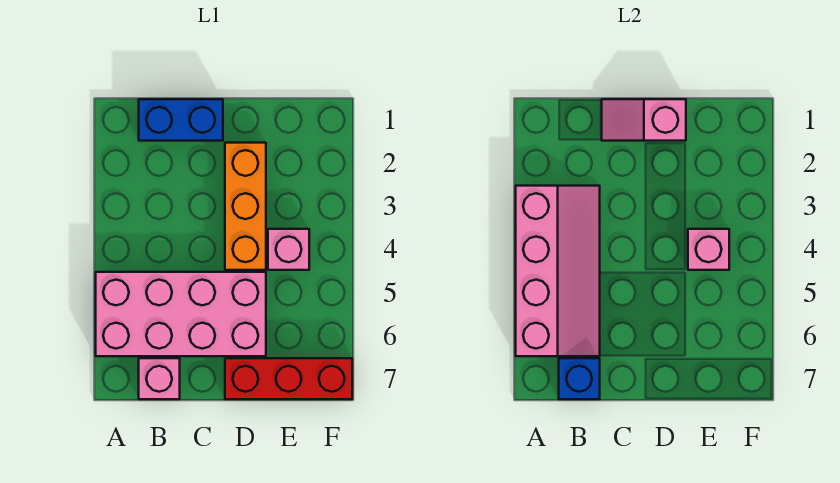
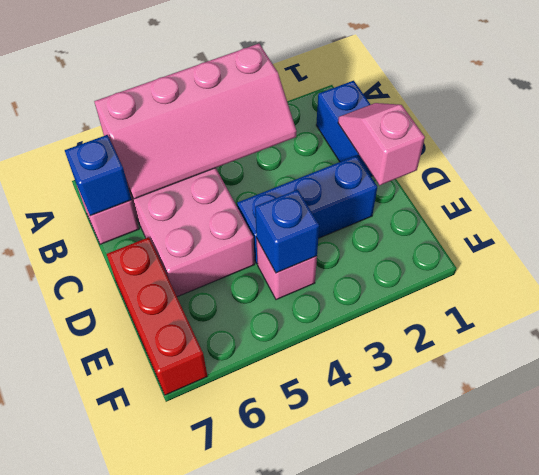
orange brick D2:D4 level 1 -> blue brick D2:D4 level 1
pink brick E4 level 2 -> blue brick E4 level 2

